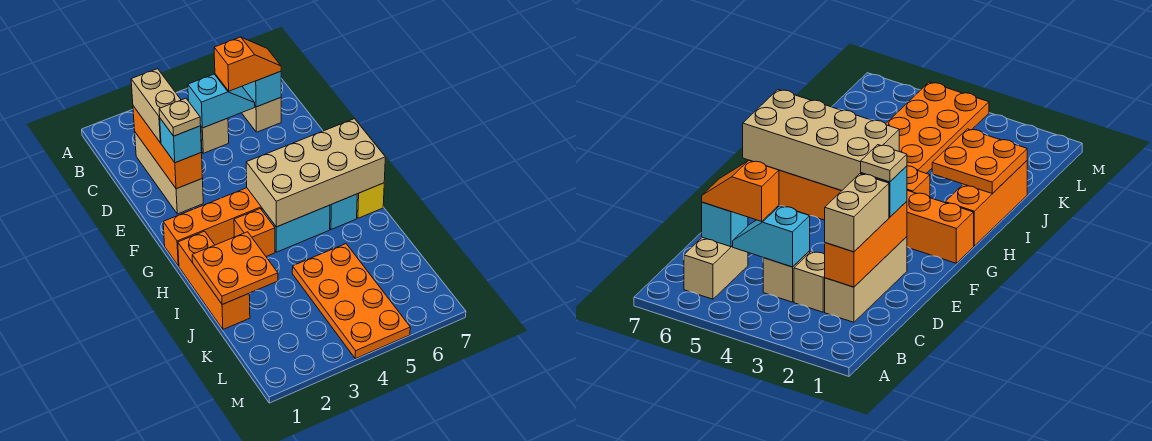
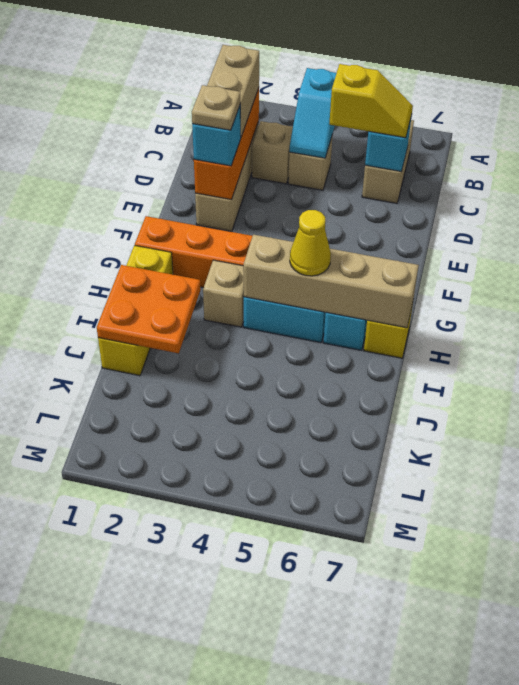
cyan slope C4:C5 level 2 top 4 -> cyan slope B4:C4 level 2 top B
orange slope C5:C6 level 3 top 5 -> yellow slope C5:C6 level 3 top 5
tan brick G4:H7 level 2 -> tan brick H4:H7 level 2
orange brick H1:J1 level 1 -> yellow brick H1:J1 level 1
orange brick H3 level 1 -> tan brick H3 level 1
none -> yellow cone H5 level 3
orange plate J4:M5 level 1 -> none

